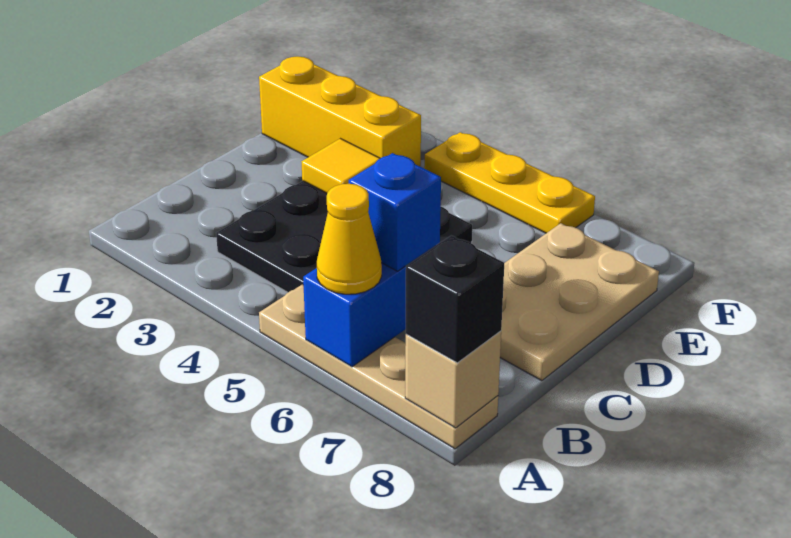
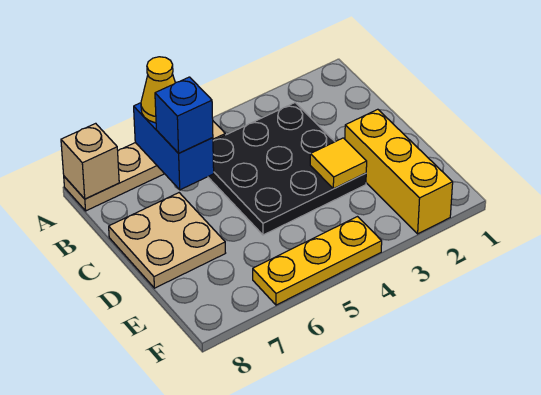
black brick A8 level 3 -> none
tan plate C7:E8 level 1 -> tan plate C7:D8 level 1
yellow brick E1:E3 level 1 -> yellow brick D2:F2 level 1

